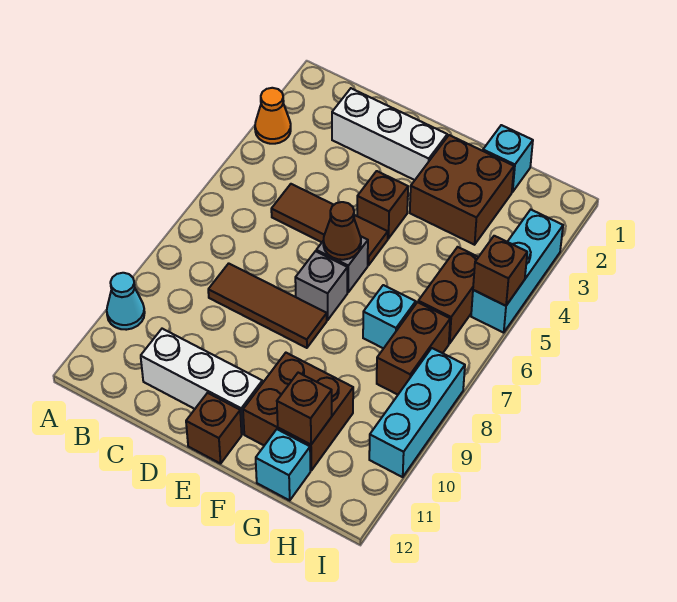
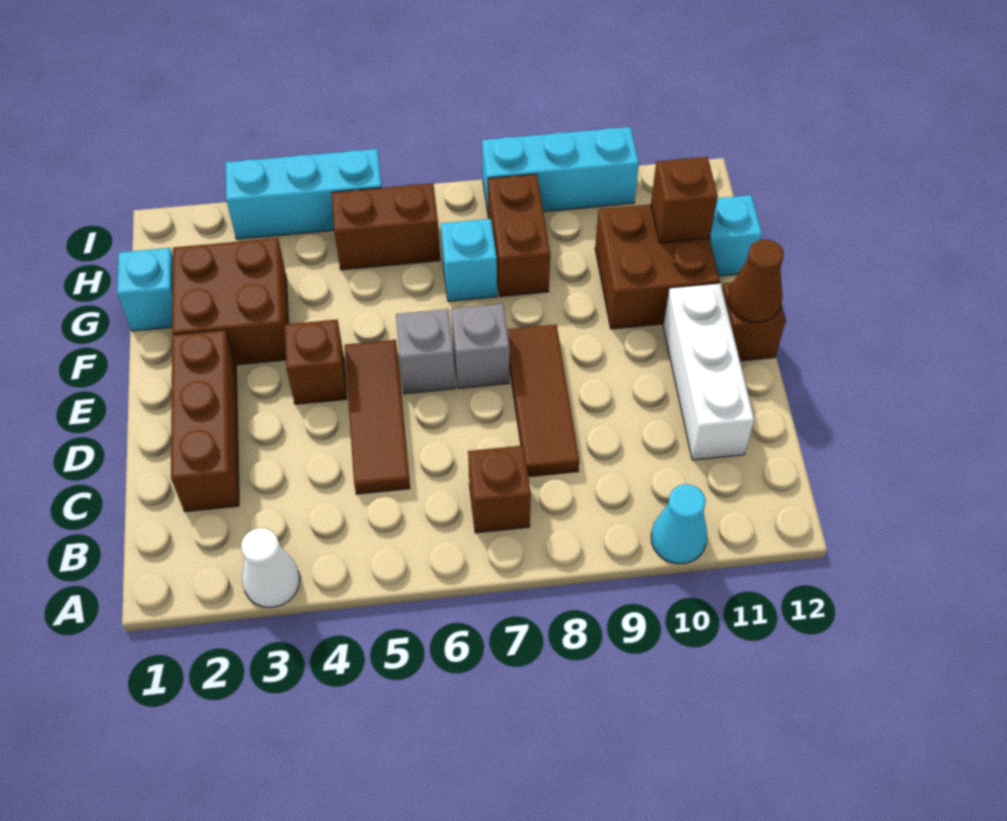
orange cone A3 level 1 -> white cone A3 level 1
white brick C2:E2 level 1 -> brown brick C2:E2 level 1
brown cone E6 level 2 -> brown cone E12 level 2
brown brick H7:H8 level 1 -> brown brick G8:H8 level 1
brown brick I5 level 2 -> brown brick B7 level 1

